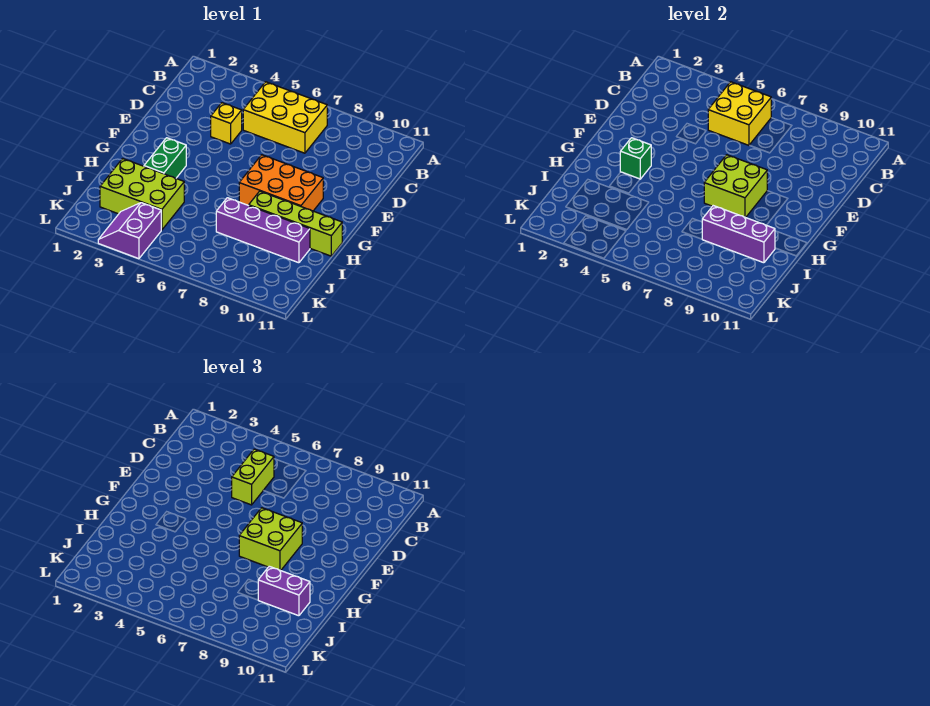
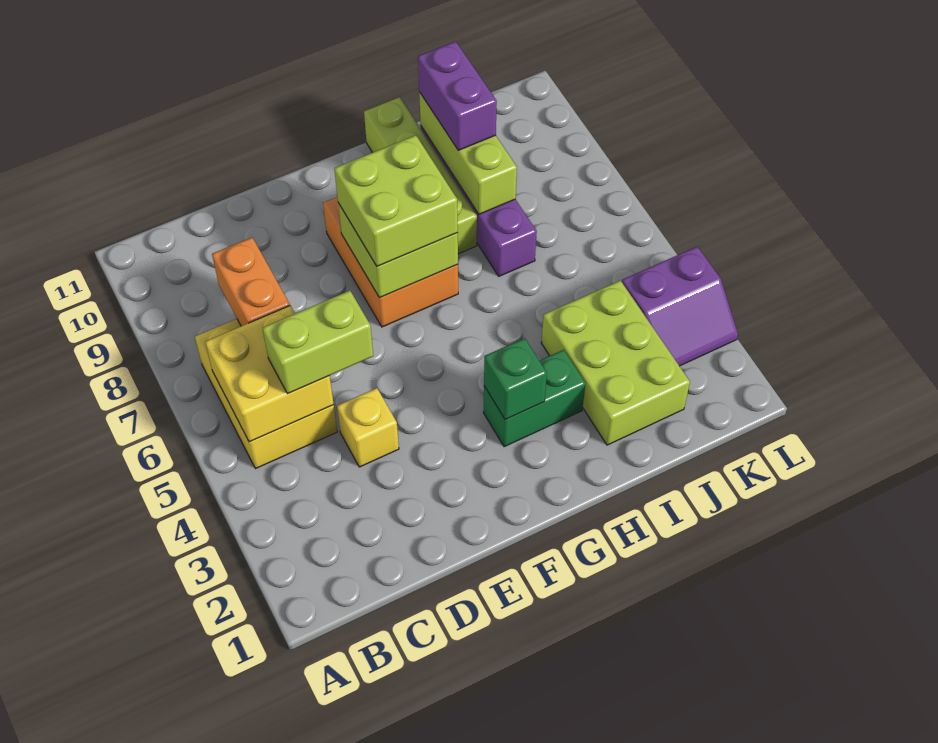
none -> orange brick C7:C8 level 2
purple brick I8:I10 level 2 -> lime brick I8:I10 level 2

